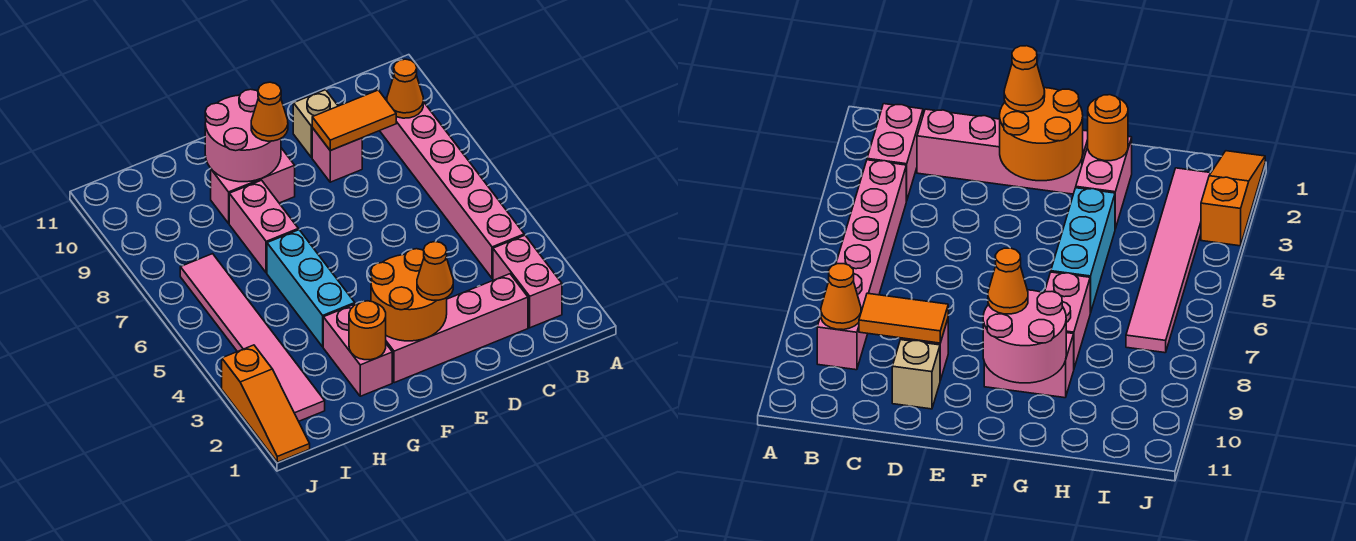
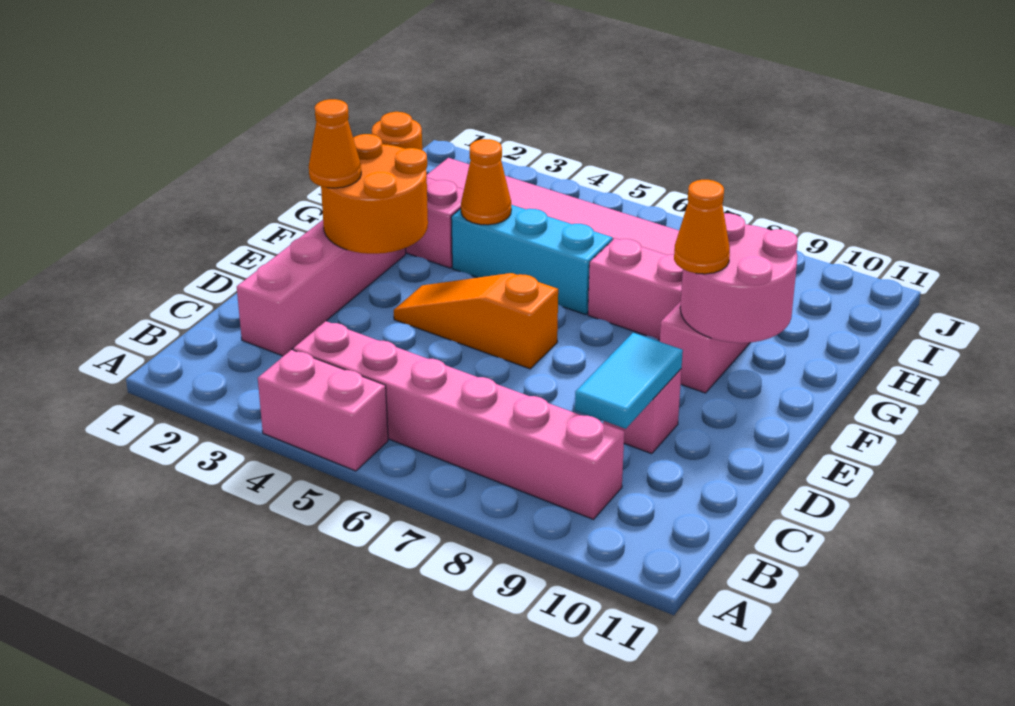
pink brick B2:B3 level 1 -> pink brick A4:A5 level 1
orange cone B9 level 2 -> orange cone G4 level 2
orange tile C9:D9 level 2 -> cyan tile C9:D9 level 2
tan brick D10 level 1 -> none
orange slope J1:J3 level 1 top 3 -> orange slope E4:E6 level 1 top 6

